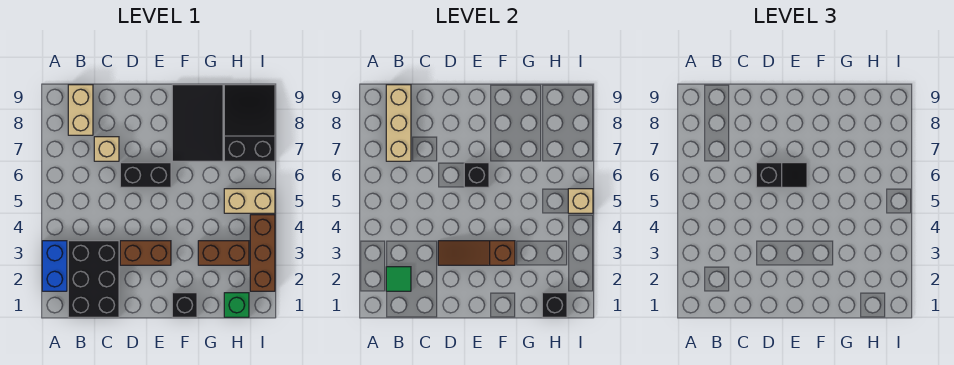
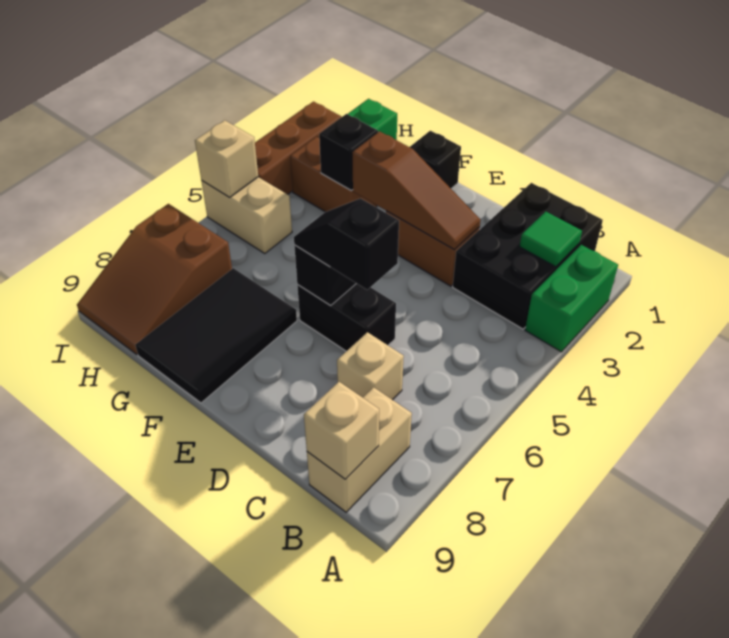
blue brick A2:A3 level 1 -> green brick A2:A3 level 1
tan brick B7:B9 level 2 -> tan brick B9 level 2
black brick H1 level 2 -> black brick G3 level 2
black slope H7:I9 level 1 top 7 -> brown slope H7:I9 level 1 top 7

